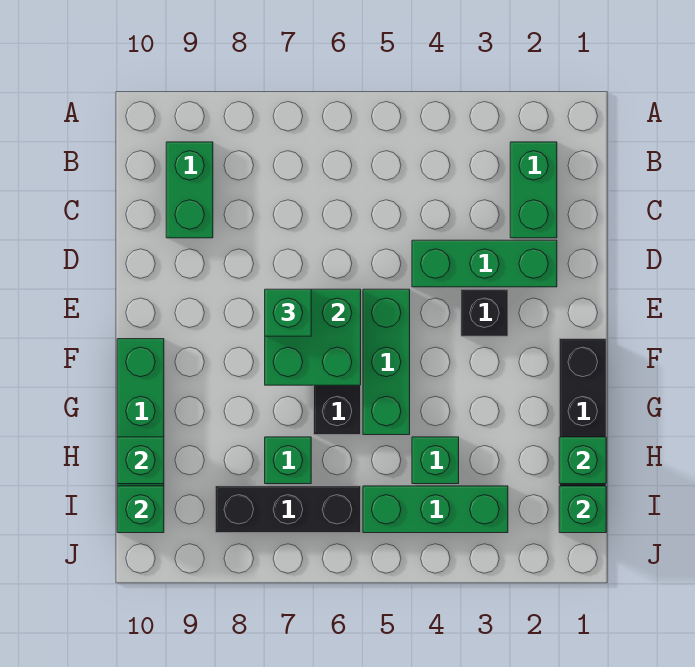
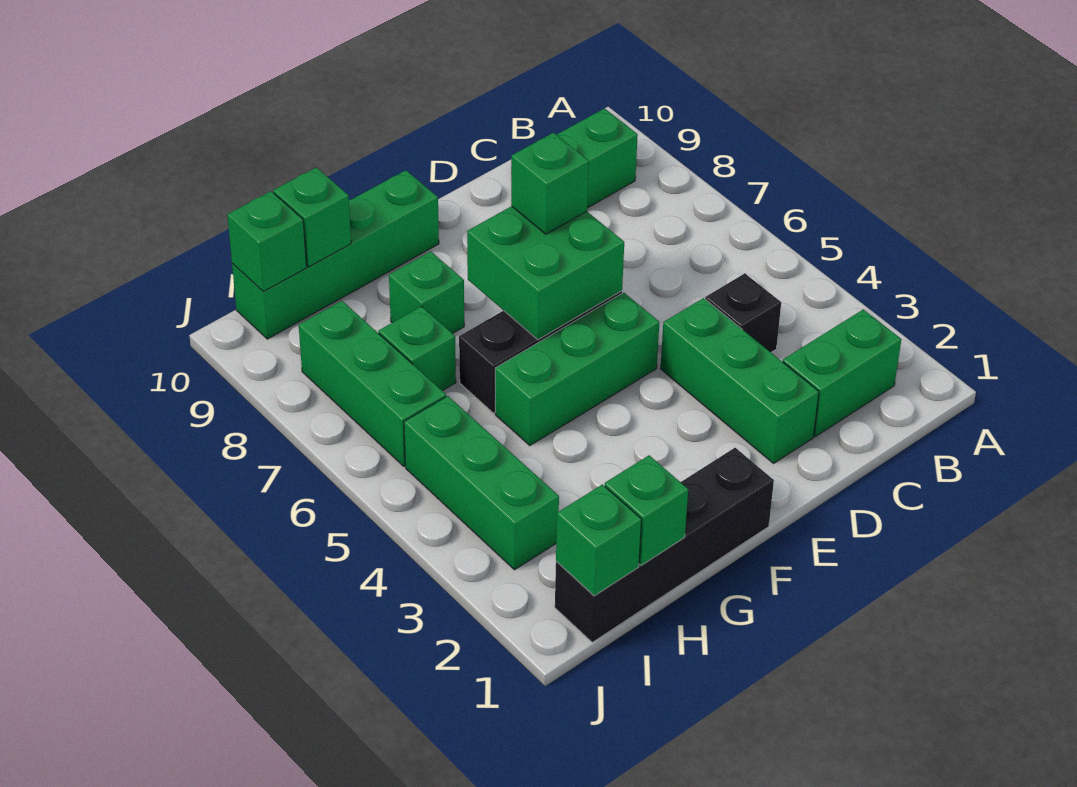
black brick E3 level 1 -> black brick C4 level 1
green brick H4 level 1 -> green brick G8 level 1
black brick I6:I8 level 1 -> green brick I6:I8 level 1

